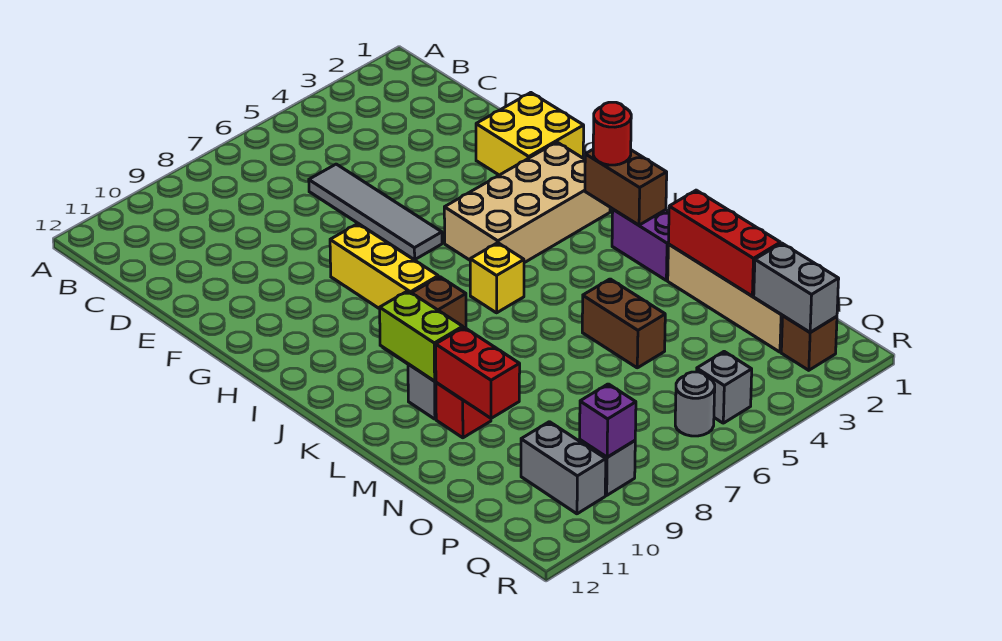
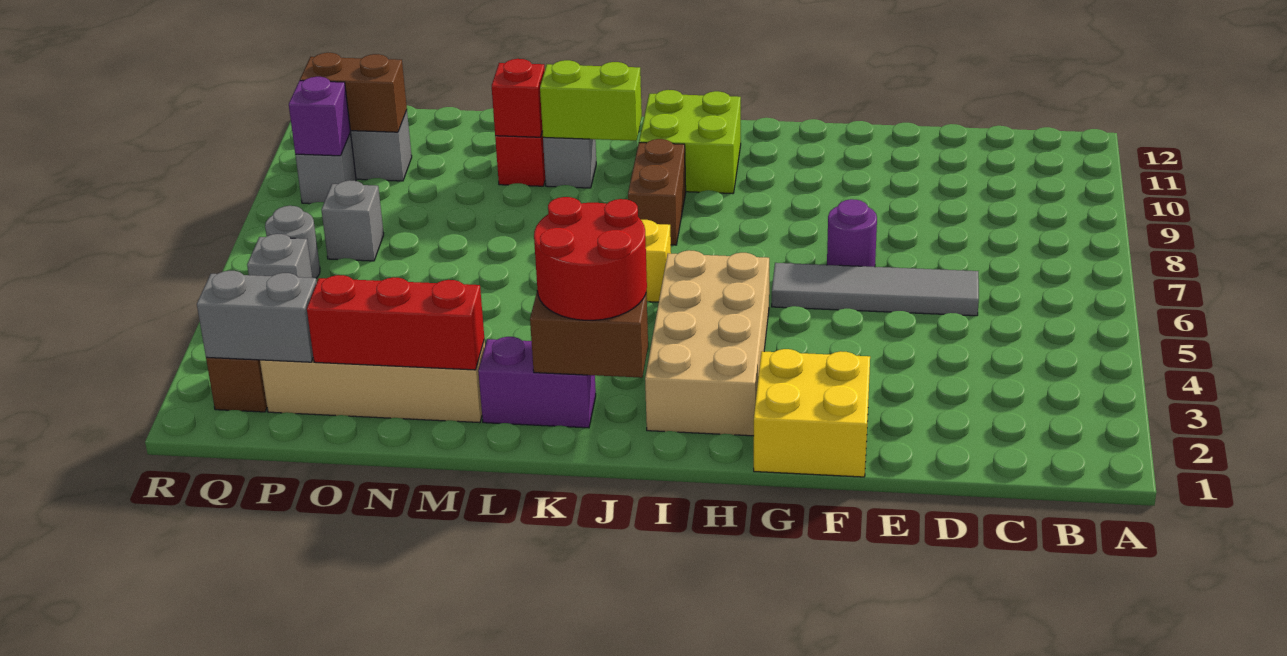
none -> purple round brick F7 level 1
yellow brick G8:I8 level 1 -> none
none -> lime brick I10:J11 level 1
red round brick J2 level 3 -> red round brick J2:K3 level 3
brown brick M5:N5 level 1 -> brown brick P10:Q10 level 2
red brick M10:N10 level 2 -> red brick M10 level 2
none -> grey brick P7 level 1

